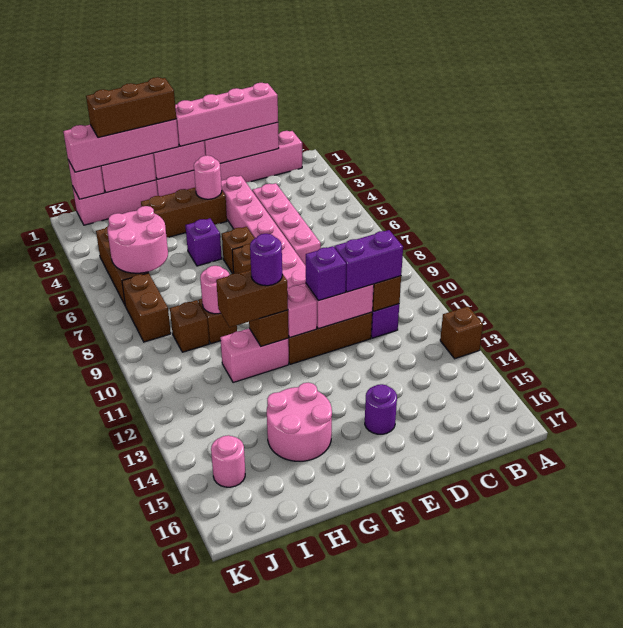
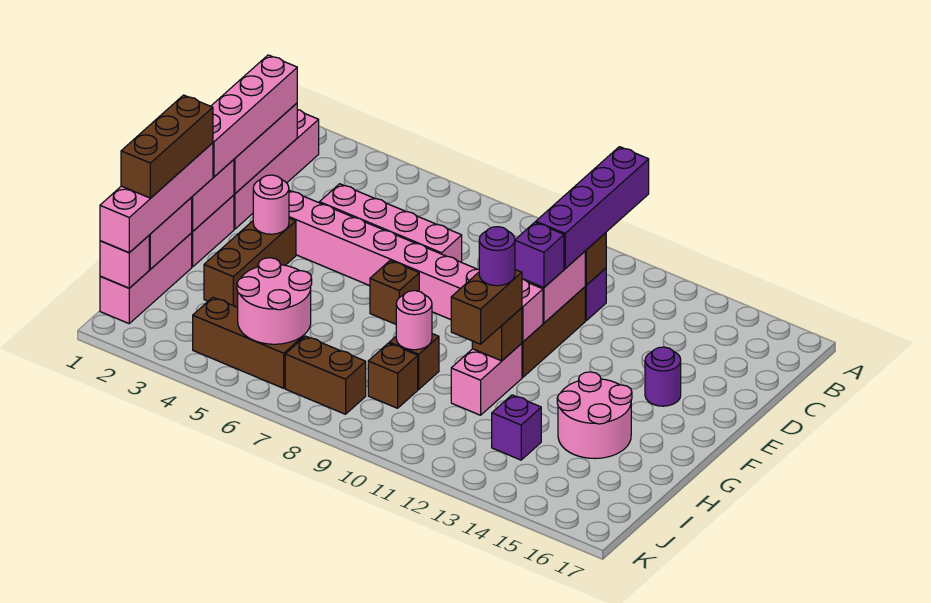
brown brick A13 level 1 -> none
purple brick C11:D11 level 3 -> purple brick A11:D11 level 3
brown brick F6 level 1 -> none
purple brick G5 level 1 -> purple brick I13 level 1
pink round brick J15 level 1 -> none

